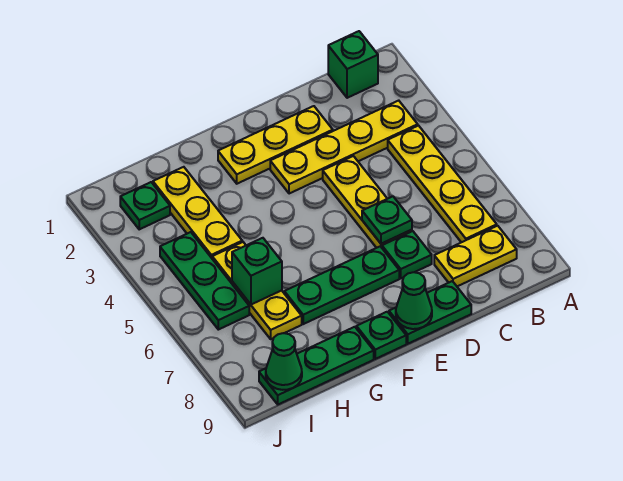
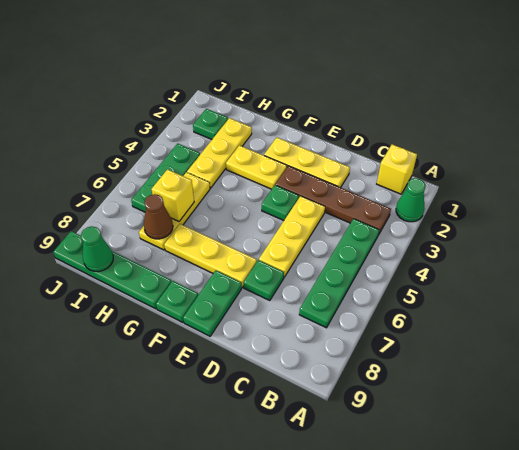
green brick B1 level 1 -> yellow brick B1 level 1
yellow plate B3:E3 level 1 -> brown plate B3:E3 level 1
yellow plate B4:B7 level 1 -> green plate B4:B7 level 1
yellow plate B8:C8 level 1 -> yellow plate F3:G3 level 1
green plate D6 level 2 -> green plate E4 level 1
green plate D9:E9 level 1 -> green plate E8:E9 level 1
green plate E7:G7 level 1 -> yellow plate E7:G7 level 1
green cone E9 level 2 -> green cone A2 level 1
green plate G9:I9 level 1 -> green plate G9:J9 level 1
green brick H6 level 2 -> yellow brick H6 level 2
none -> brown cone H7 level 2

